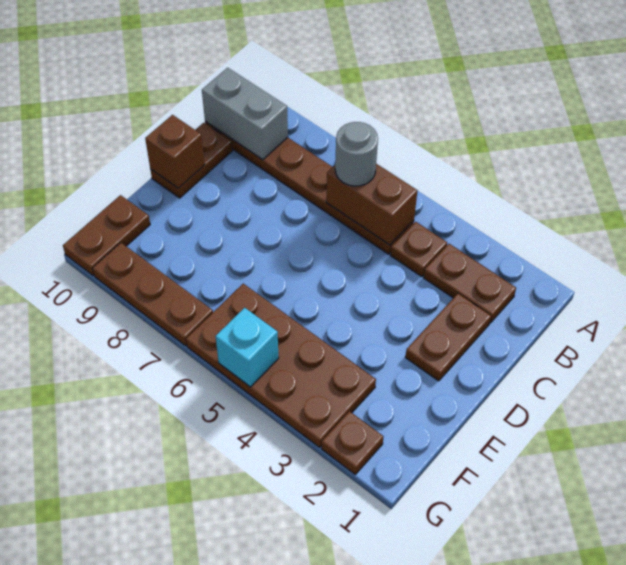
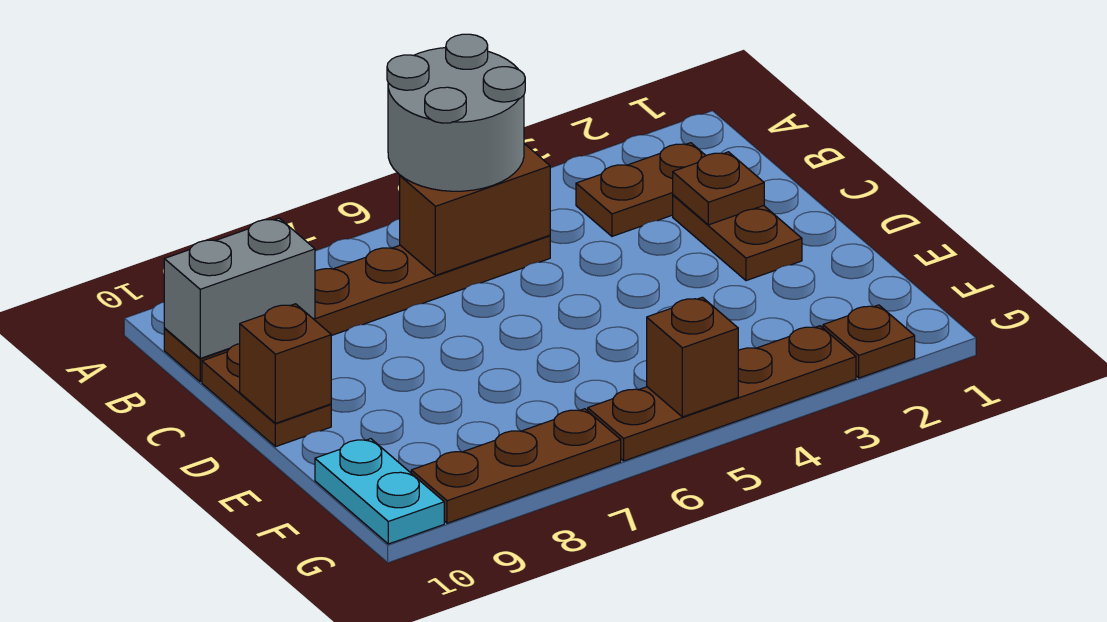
brown plate B4 level 1 -> brown plate C2 level 2
grey round brick B6 level 3 -> grey round brick A5:B6 level 3
brown plate F3:G6 level 1 -> brown plate G3:G6 level 1
brown plate F10:G10 level 1 -> cyan plate F10:G10 level 1
cyan brick G5 level 2 -> brown brick G5 level 2

